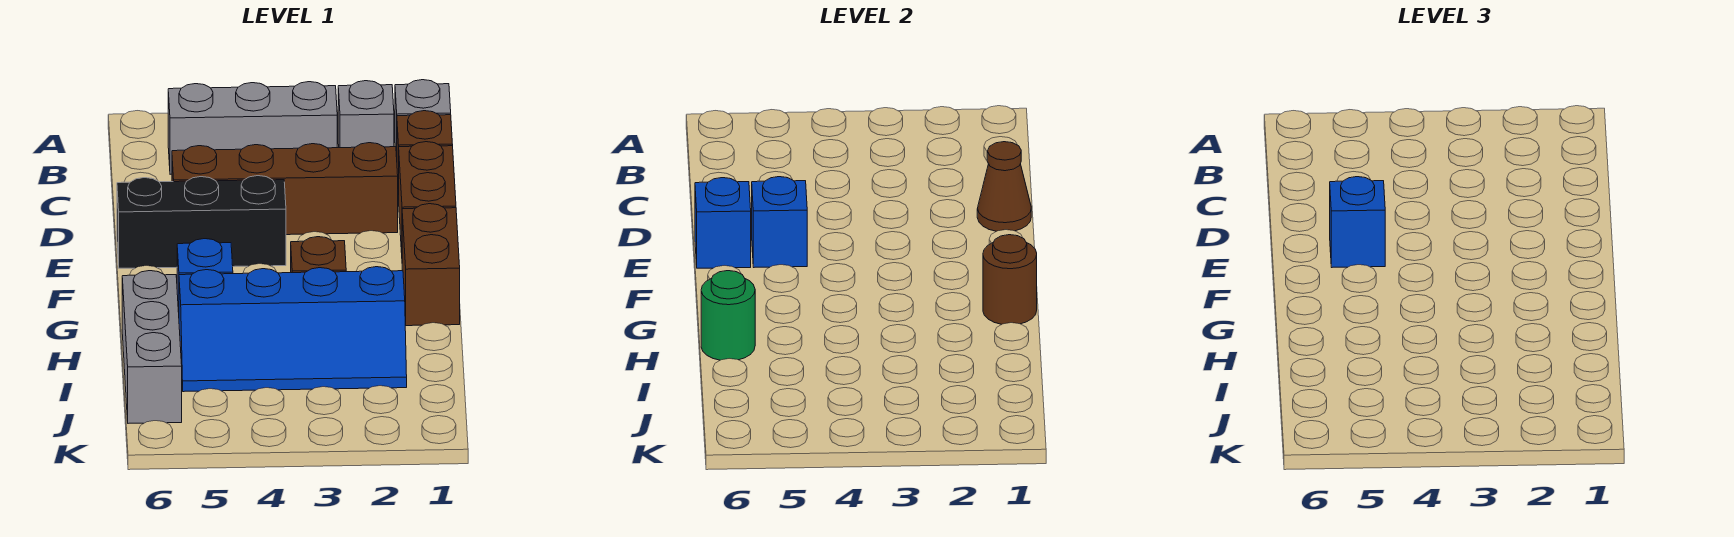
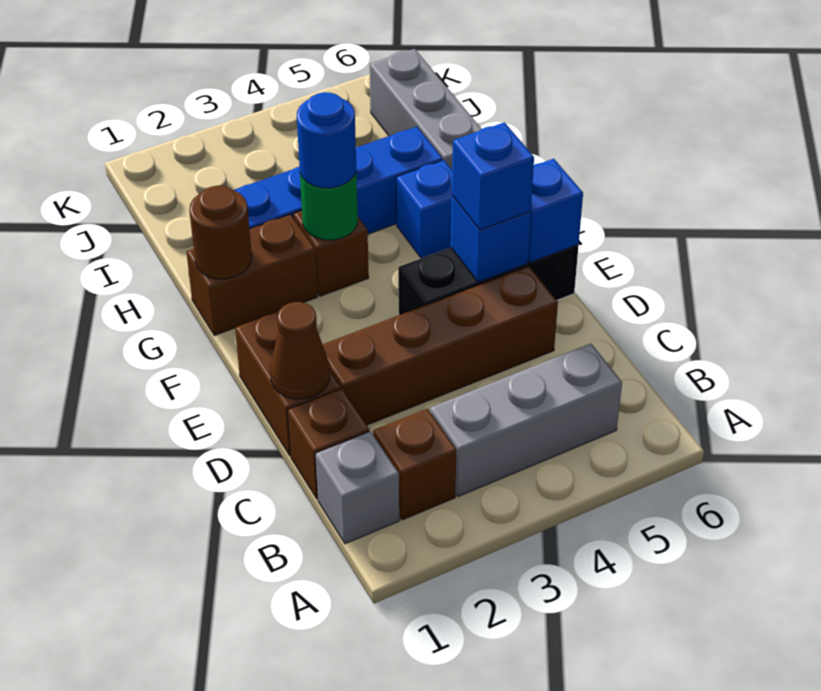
grey brick B2 level 1 -> brown brick B2 level 1
brown brick F1:G1 level 1 -> brown brick G1:G2 level 1
none -> blue round brick G3 level 3
green round brick H6 level 2 -> green round brick G3 level 2

